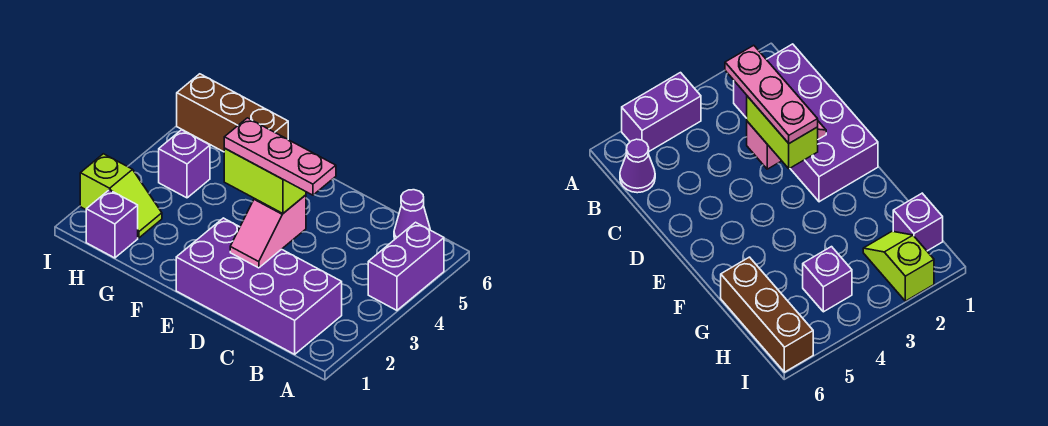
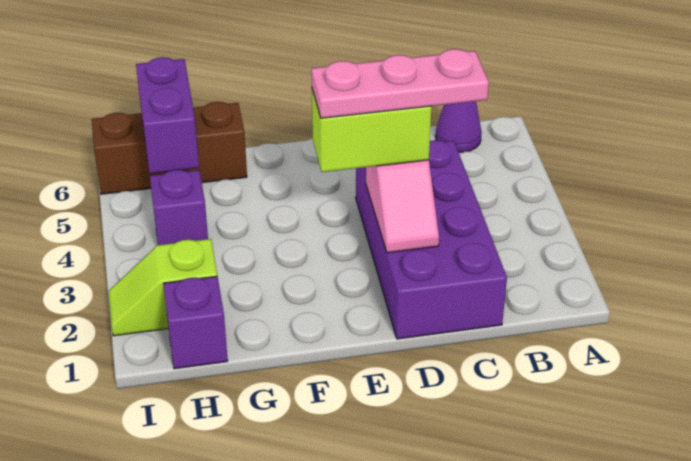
purple brick A4:A5 level 1 -> purple brick H5:H6 level 2
purple brick B1:E2 level 1 -> purple brick C1:D4 level 1
lime slope H2:I2 level 1 top I -> lime slope H2:I2 level 1 top H

